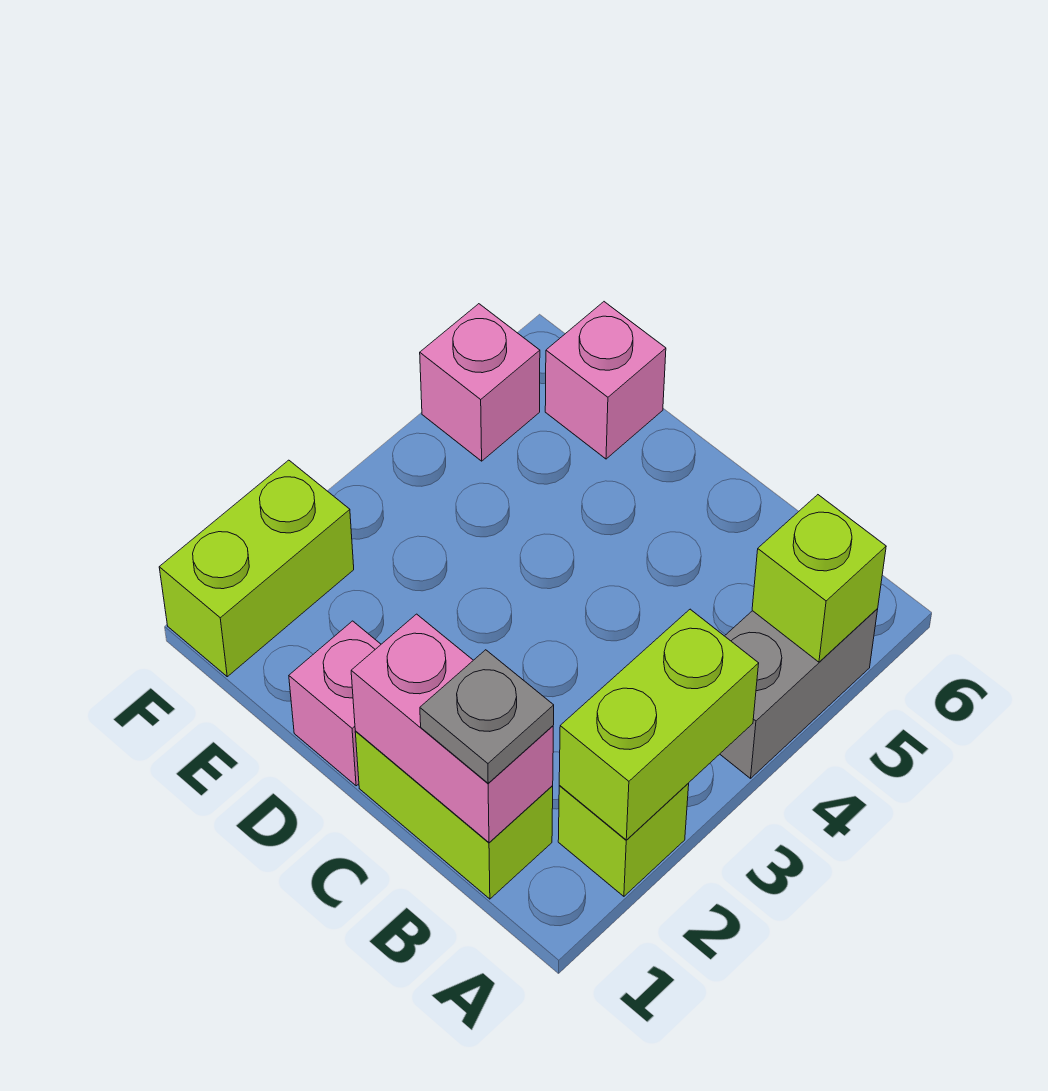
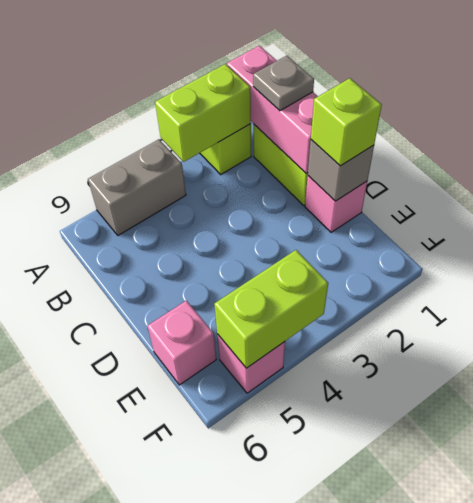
lime brick A5 level 2 -> lime brick D1 level 3
pink brick B1:C1 level 2 -> pink brick A1:C1 level 2
none -> grey brick D1 level 2
lime brick F1:F2 level 1 -> lime brick F4:F5 level 2

